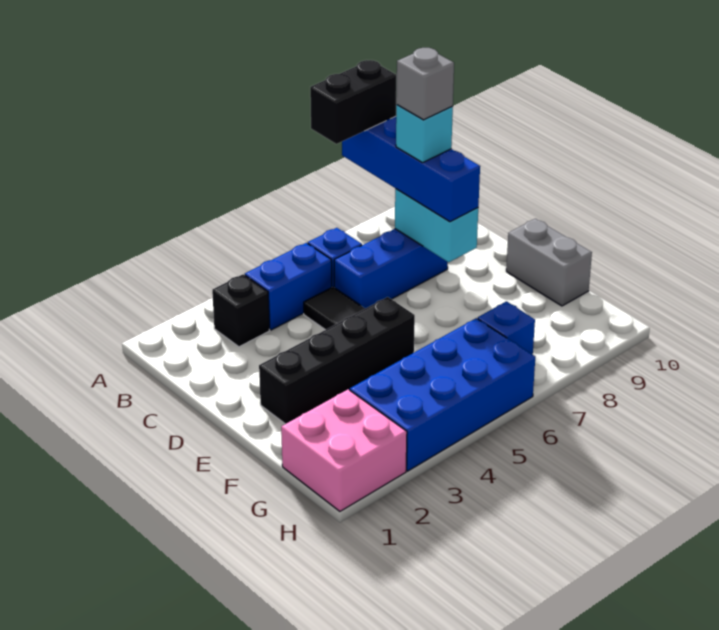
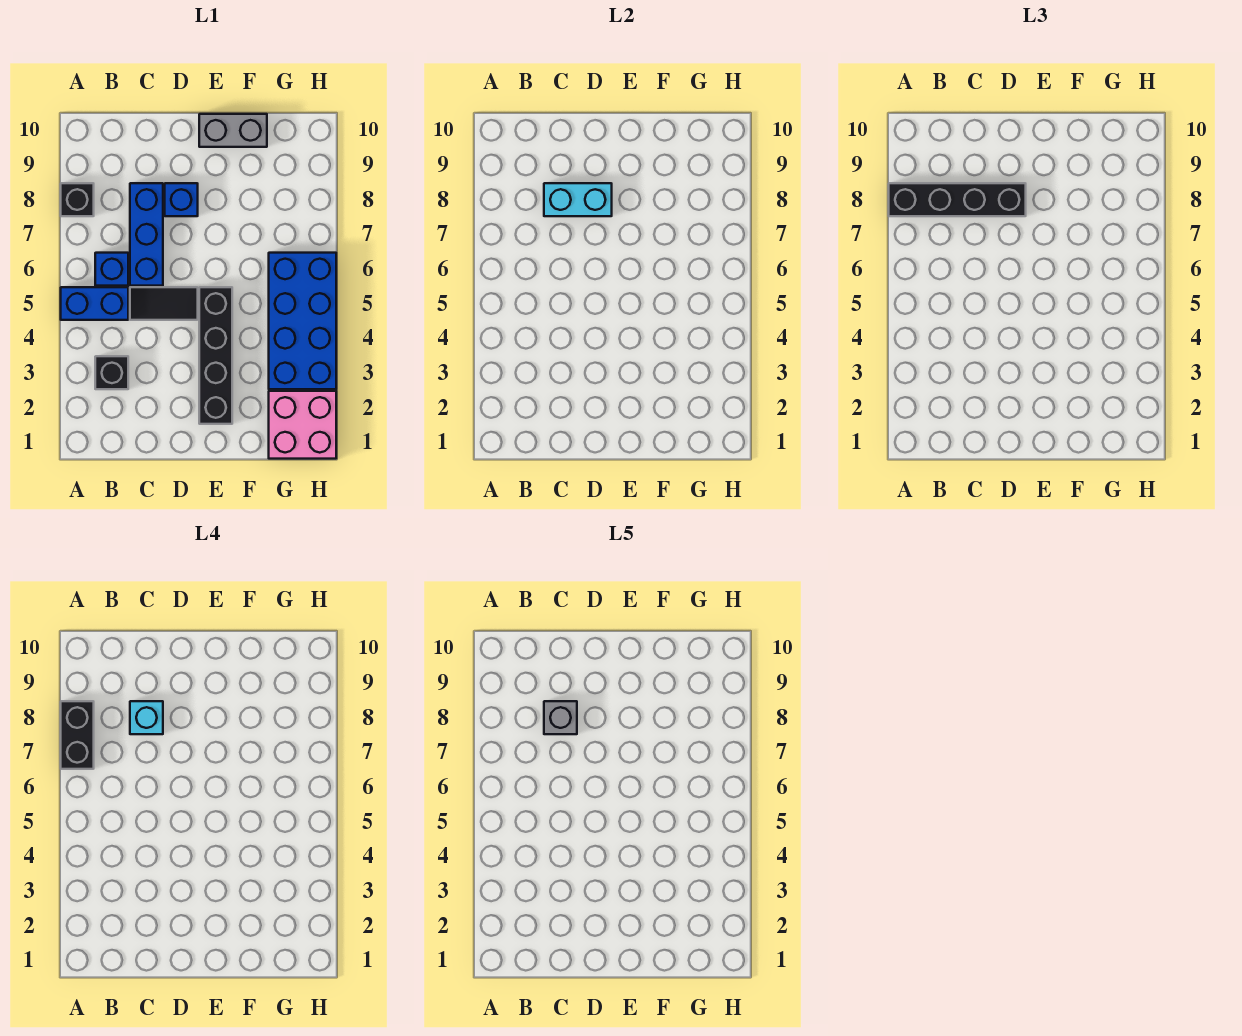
none -> black brick A8 level 1
blue brick A8:D8 level 3 -> black brick A8:D8 level 3
blue brick B4:B5 level 1 -> blue brick A5:B5 level 1
blue brick G7 level 1 -> blue brick D8 level 1

